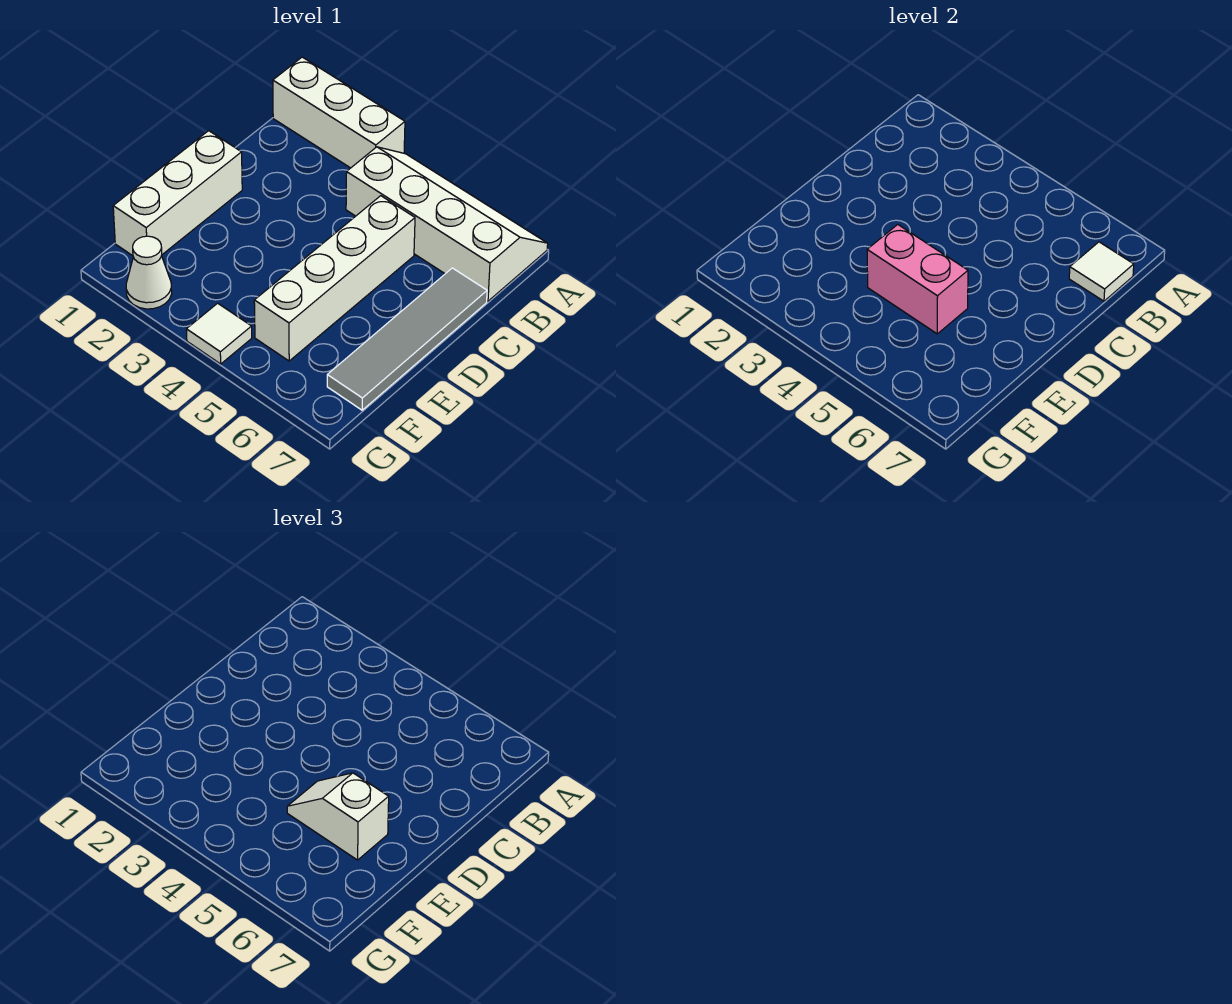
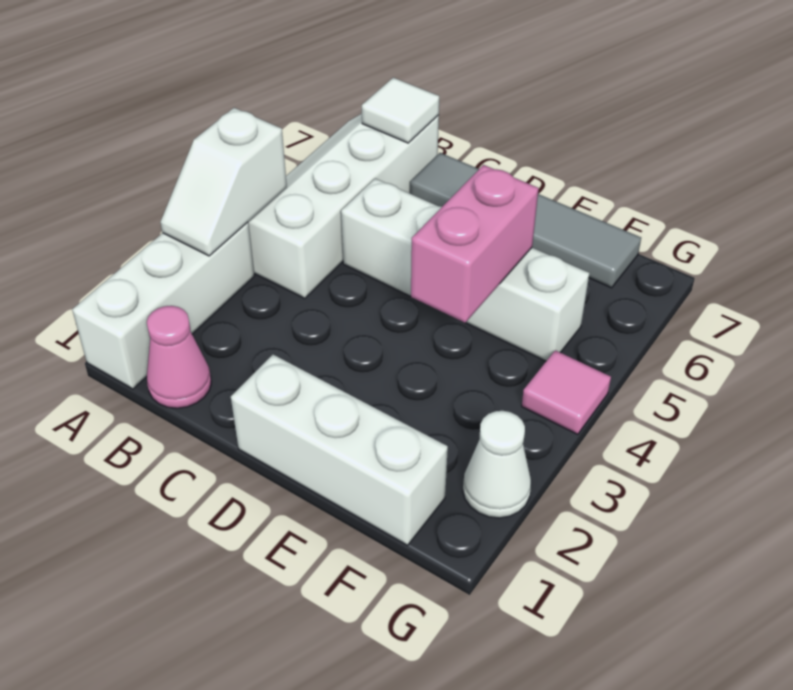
none -> pink cone B1 level 1
white slope E5:E6 level 3 top 6 -> white slope A3:A4 level 2 top 4
white tile G4 level 1 -> pink tile G4 level 1

